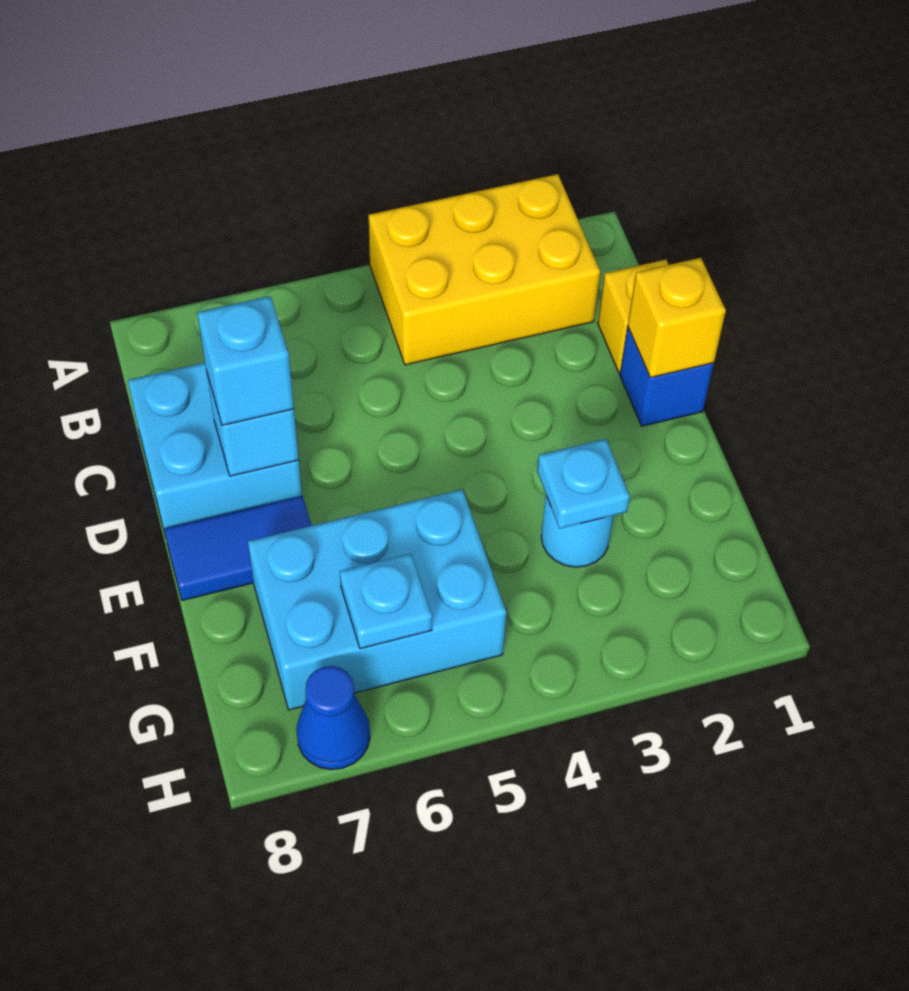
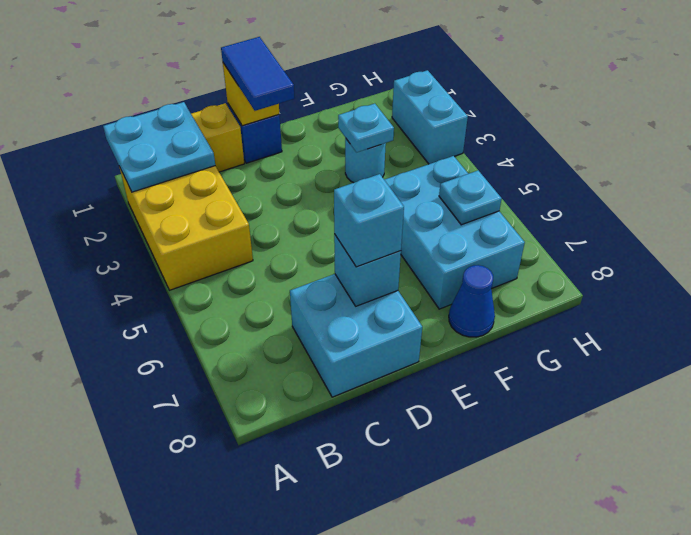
none -> cyan plate A1:B2 level 2
blue tile E7:E8 level 1 -> blue tile D1:D2 level 3
none -> cyan brick H2:H3 level 1
blue cone H7 level 1 -> blue cone F8 level 1

